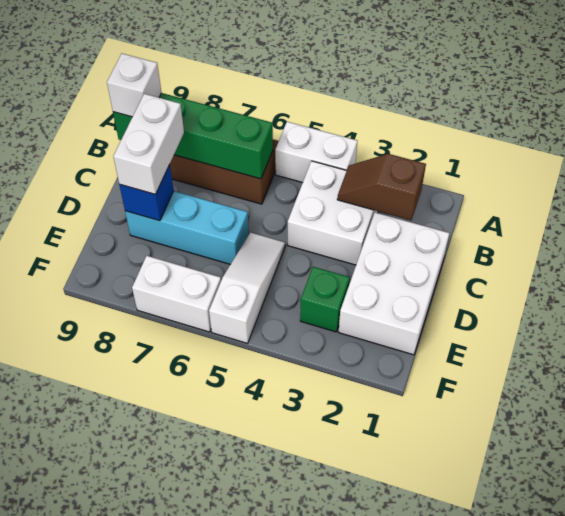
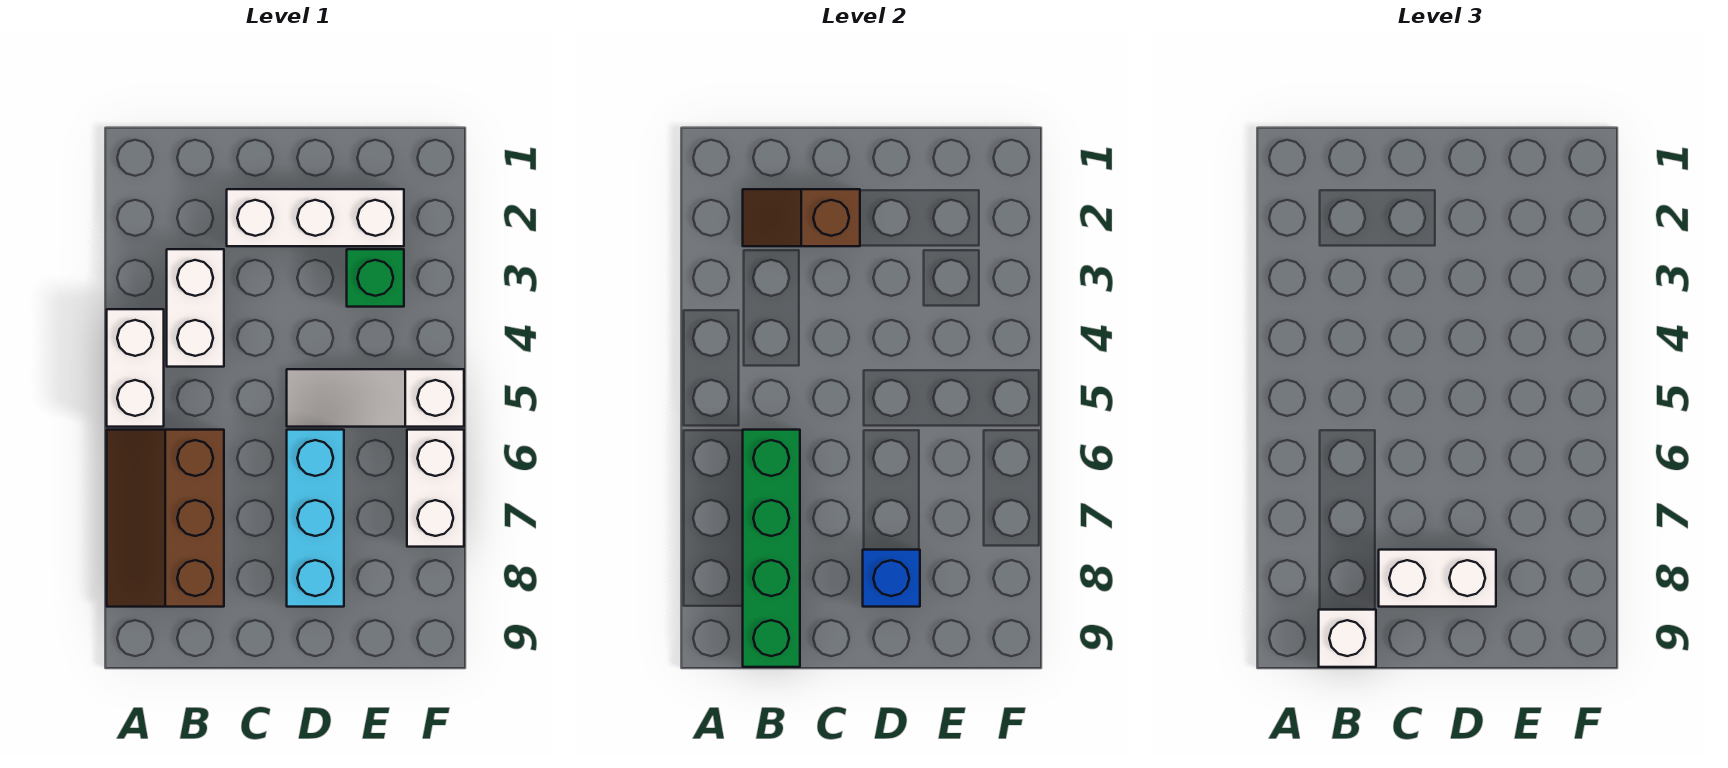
brown slope B2:B3 level 2 top 2 -> brown slope B2:C2 level 2 top C
white brick B3:C4 level 1 -> white brick B3:B4 level 1
white brick C1:E2 level 1 -> white brick C2:E2 level 1

